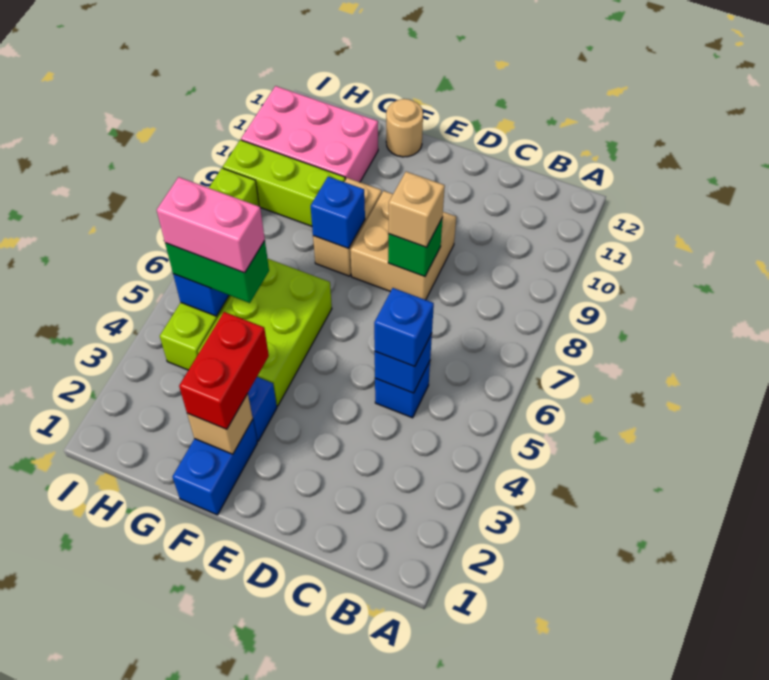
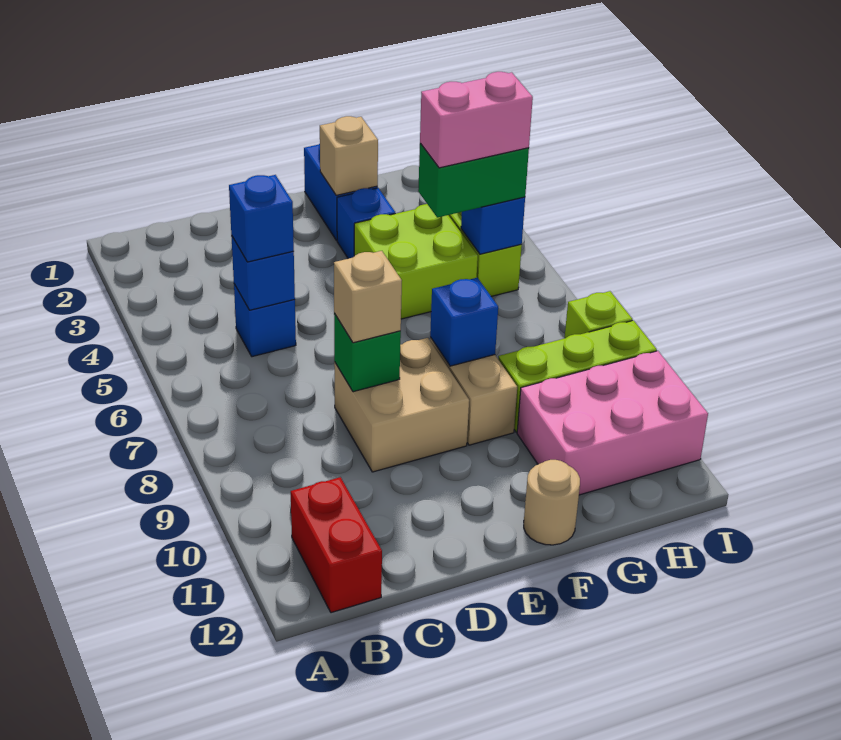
red brick F2:F3 level 3 -> red brick B11:B12 level 1
lime brick F4:G6 level 1 -> lime brick F4:G5 level 1

